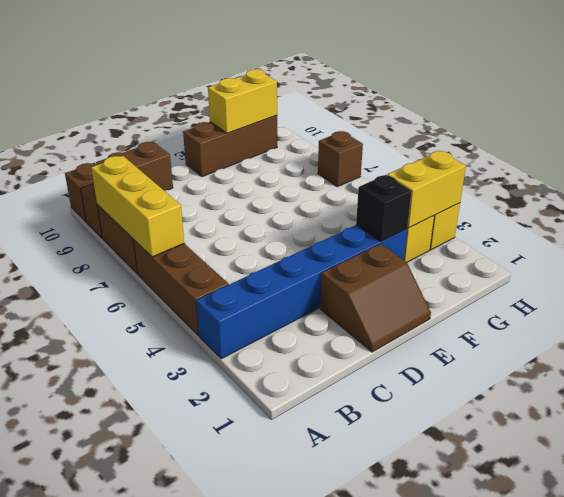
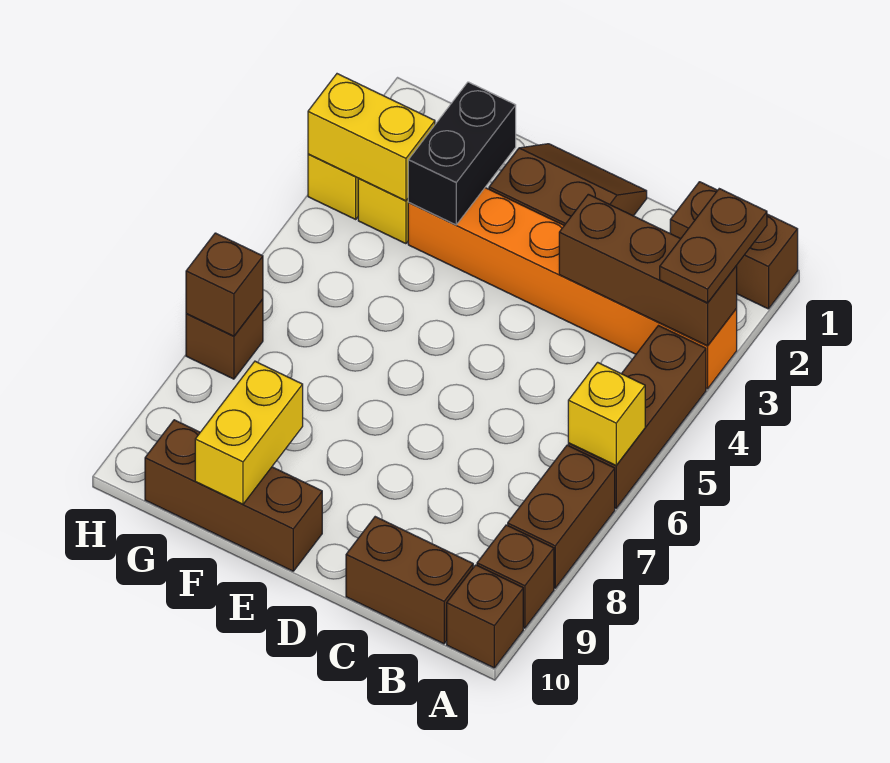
none -> brown brick A1:B1 level 1
none -> brown plate A2:A3 level 3
blue brick A3:F3 level 1 -> orange brick A3:F3 level 1
none -> brown brick A3:C3 level 2
yellow brick A6:A8 level 2 -> yellow brick A6 level 2
black brick F3 level 2 -> black brick F2:F3 level 2
yellow brick F10:G10 level 2 -> yellow brick F9:F10 level 2
none -> brown brick H7 level 2

